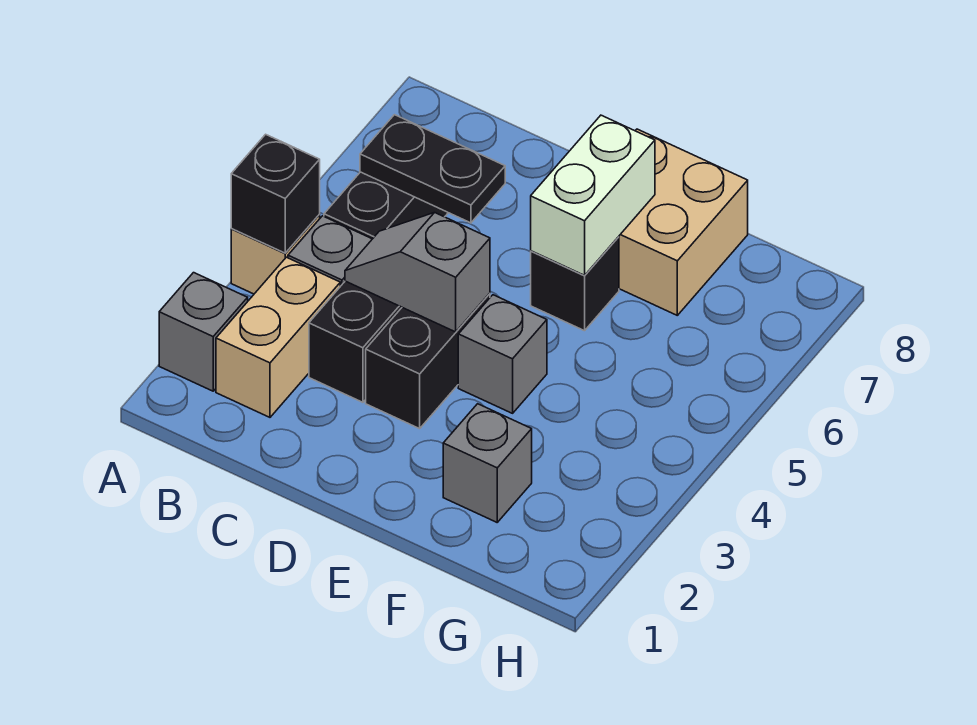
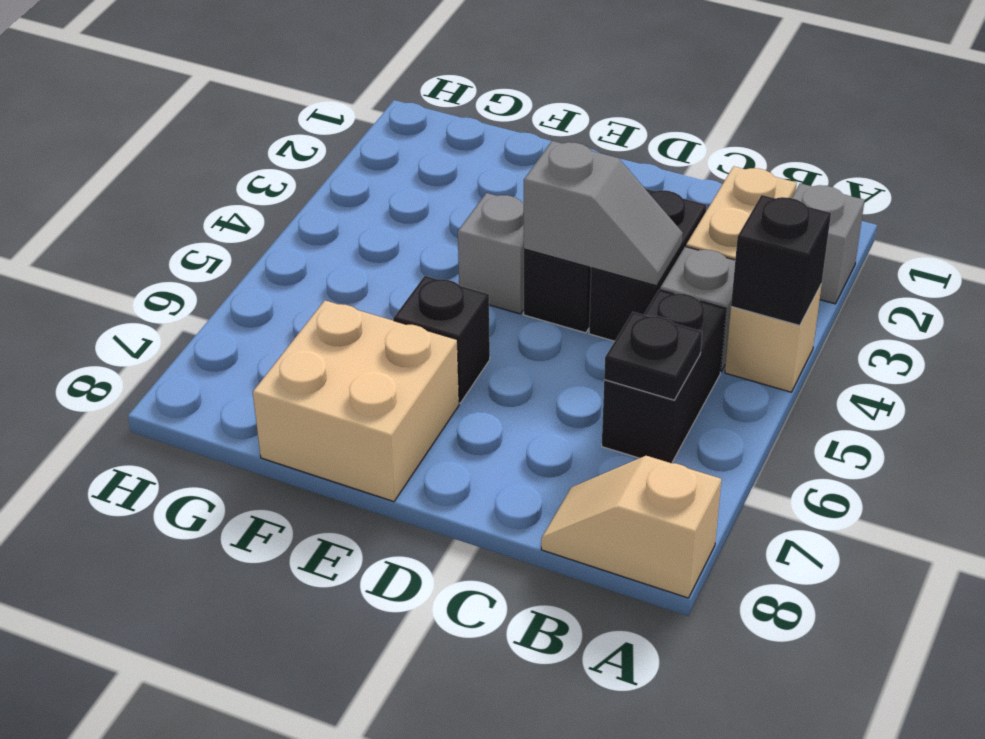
none -> tan slope A8:B8 level 1 top A
black plate B6:C6 level 2 -> black plate B6 level 2
white brick E6:E7 level 2 -> none
grey brick F2 level 1 -> none

